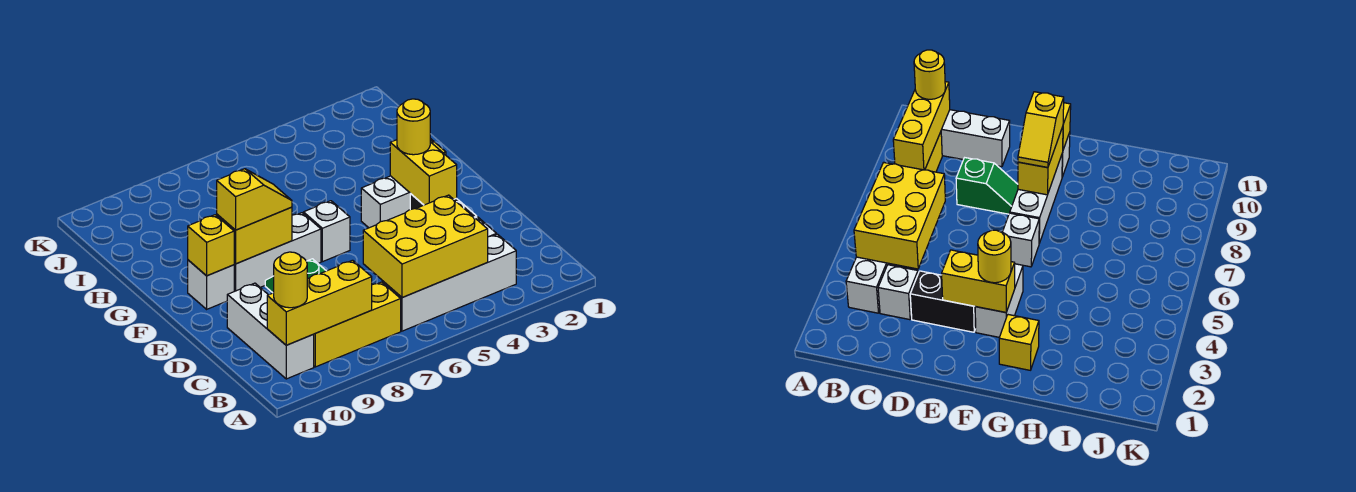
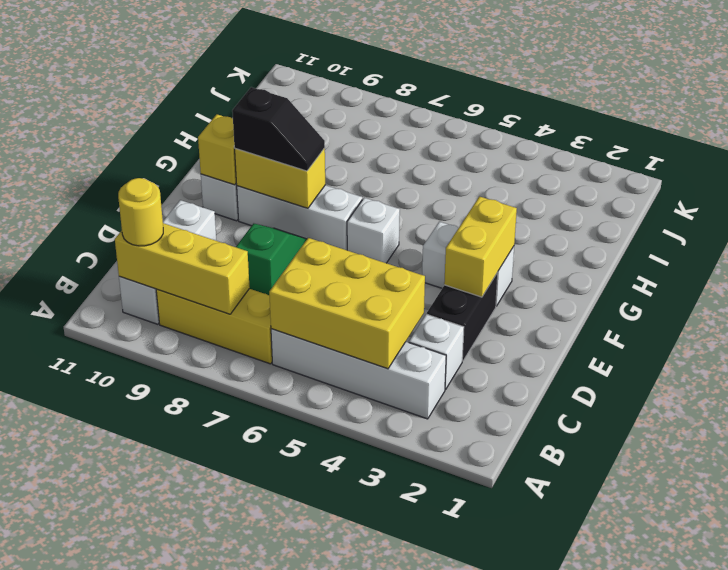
yellow round brick F3 level 3 -> none
yellow slope F8:F9 level 3 top 9 -> black slope F8:F9 level 3 top 9
yellow brick G2 level 1 -> none

